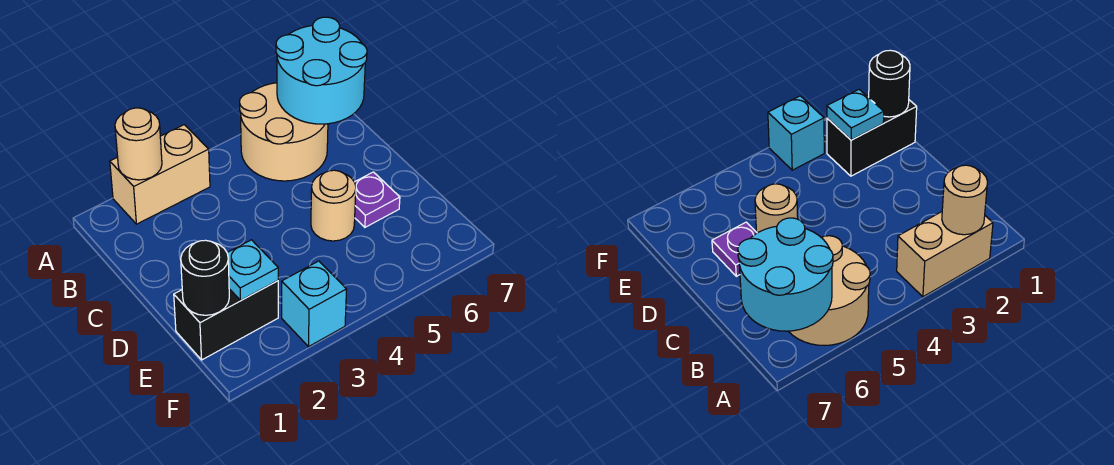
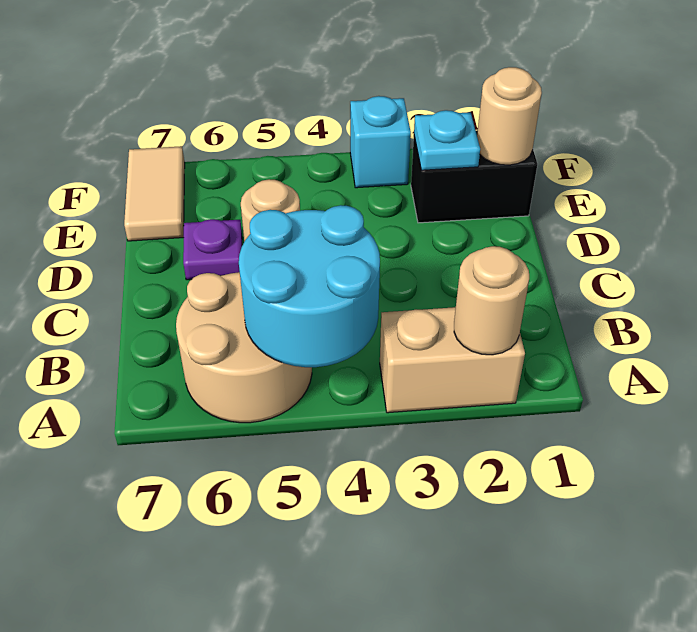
cyan round brick A6:B7 level 2 -> cyan round brick A4:B5 level 2
black round brick E1 level 2 -> tan round brick E1 level 2
none -> tan tile E7:F7 level 1

